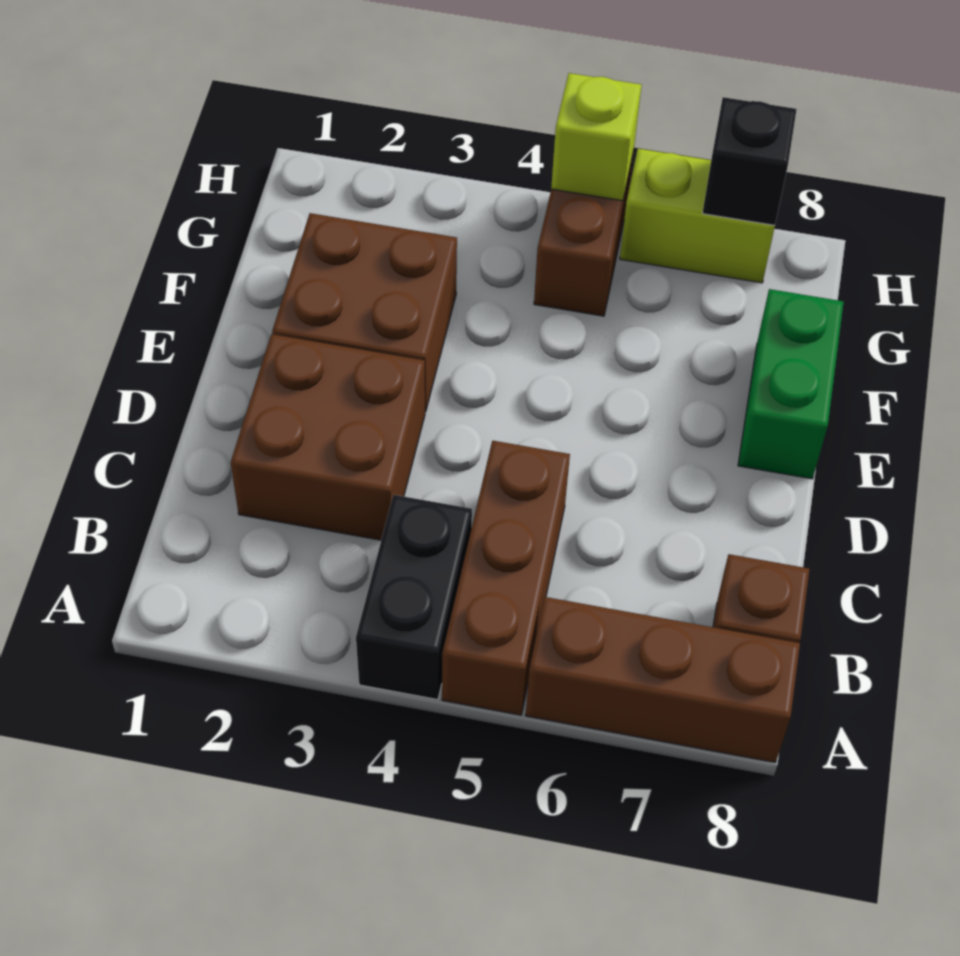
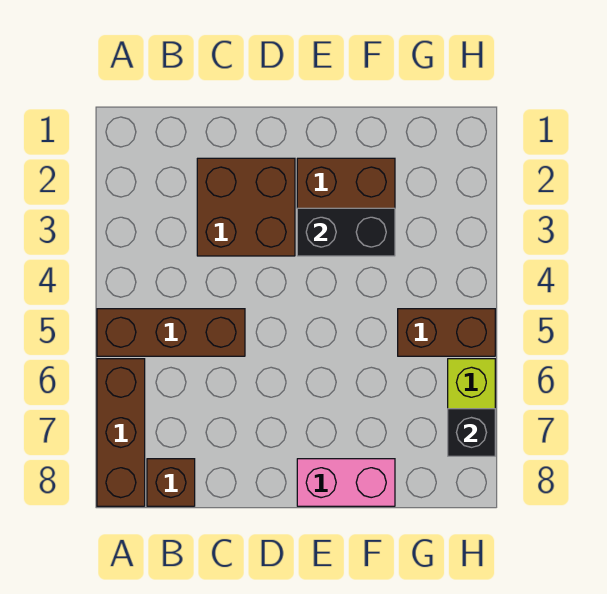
black brick A4:B4 level 1 -> black brick E3:F3 level 2
green brick E8:F8 level 1 -> pink brick E8:F8 level 1
lime brick H5 level 2 -> none

